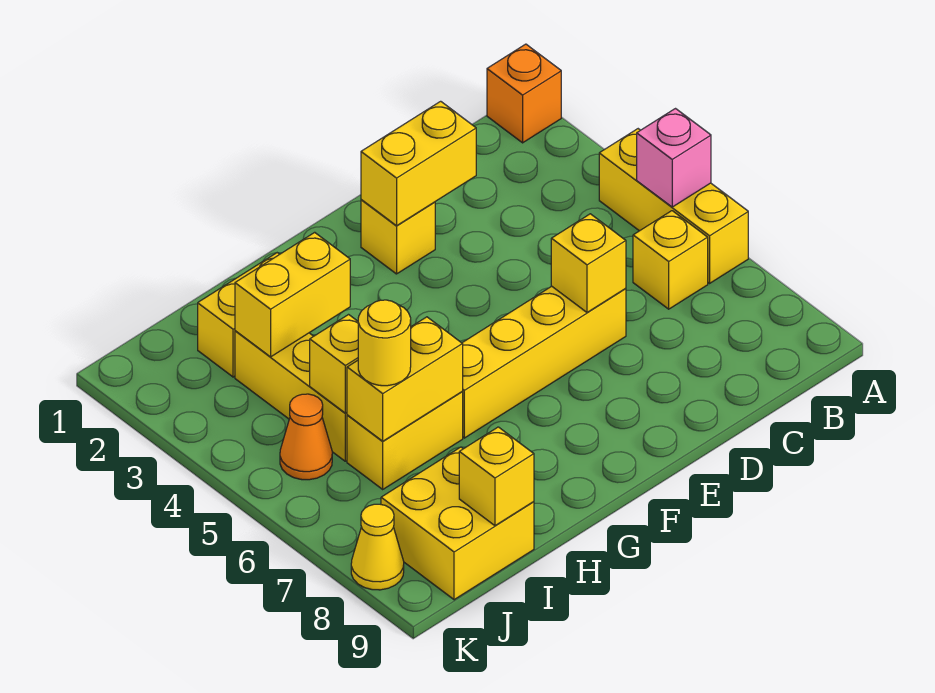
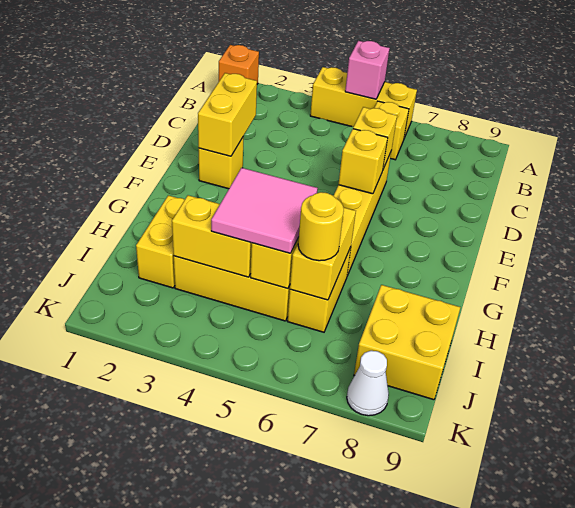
yellow brick H3:I3 level 2 -> yellow brick I3:I4 level 2
none -> pink tile H4:I5 level 3
yellow brick I9 level 2 -> yellow brick E6 level 2
orange cone J5 level 1 -> none
yellow cone K8 level 1 -> white cone K8 level 1

